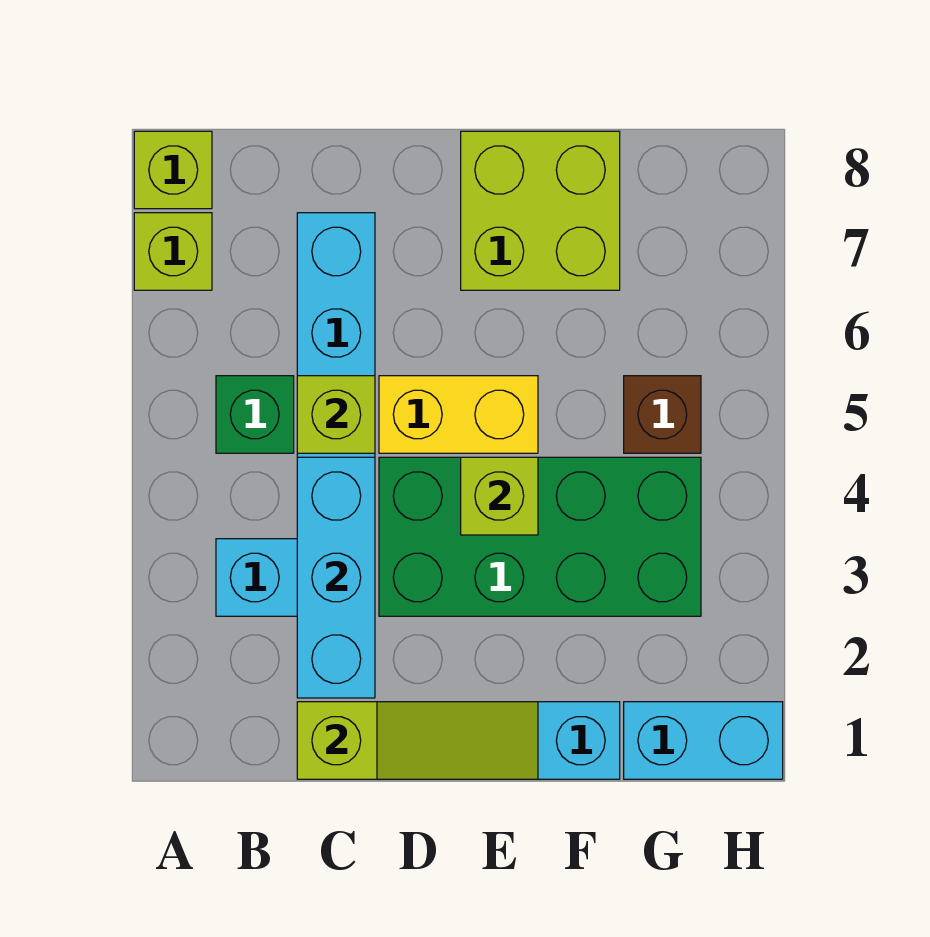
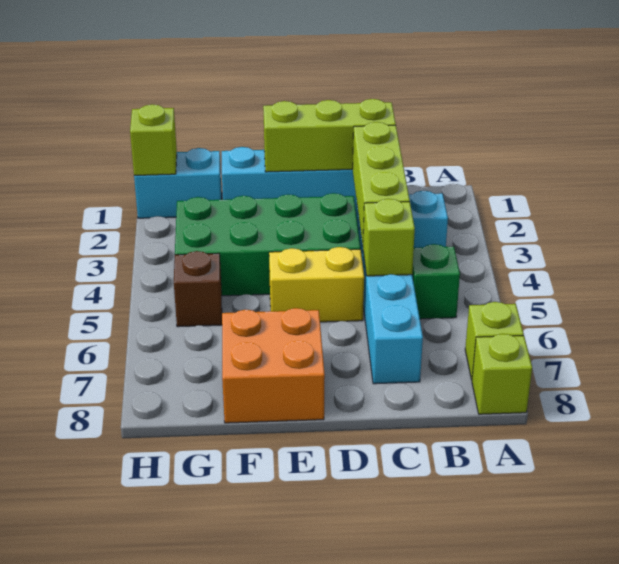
lime slope C1:E1 level 2 top C -> lime brick C1:E1 level 2
cyan brick C2:C4 level 2 -> lime brick C2:C4 level 2
lime brick E4 level 2 -> lime brick H1 level 2
lime brick E7:F8 level 1 -> orange brick E7:F8 level 1

